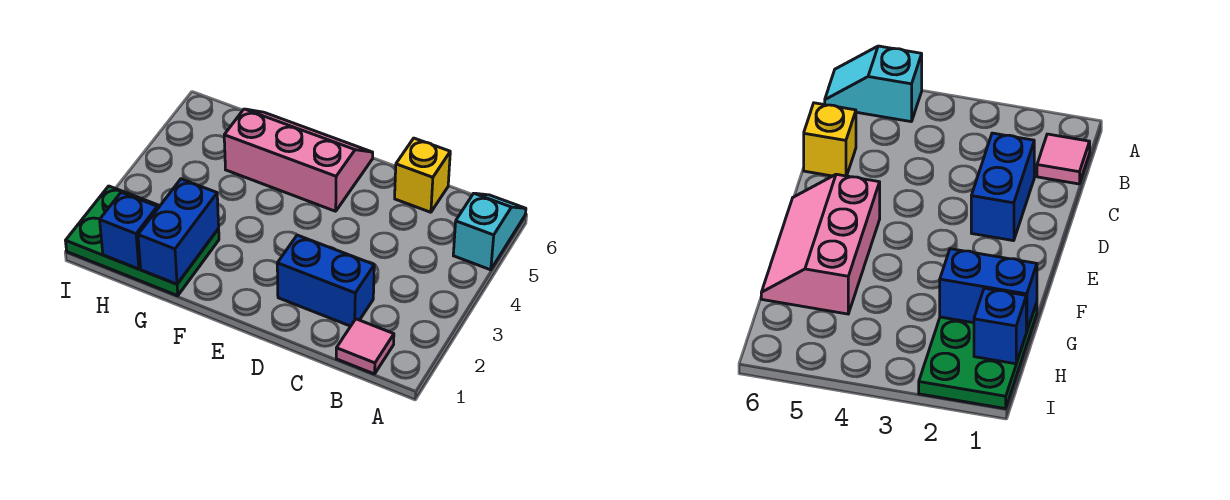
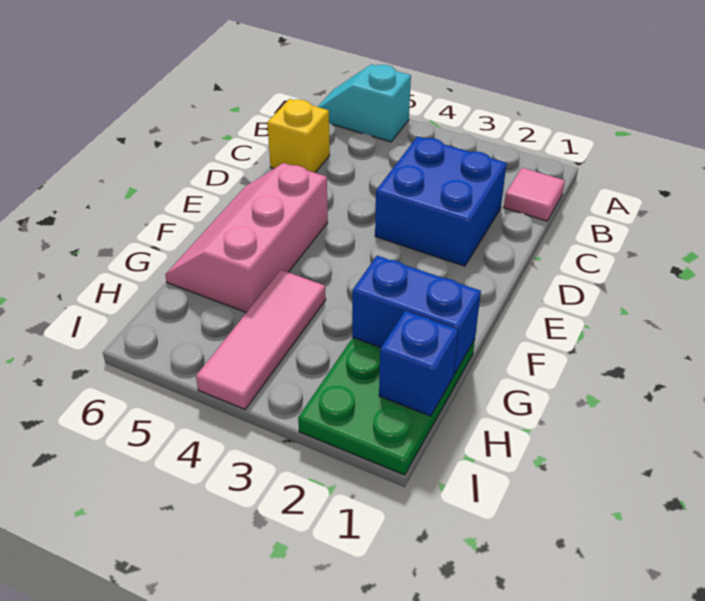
blue brick C2:D2 level 1 -> blue brick C2:D3 level 1
none -> pink tile G4:I4 level 1

